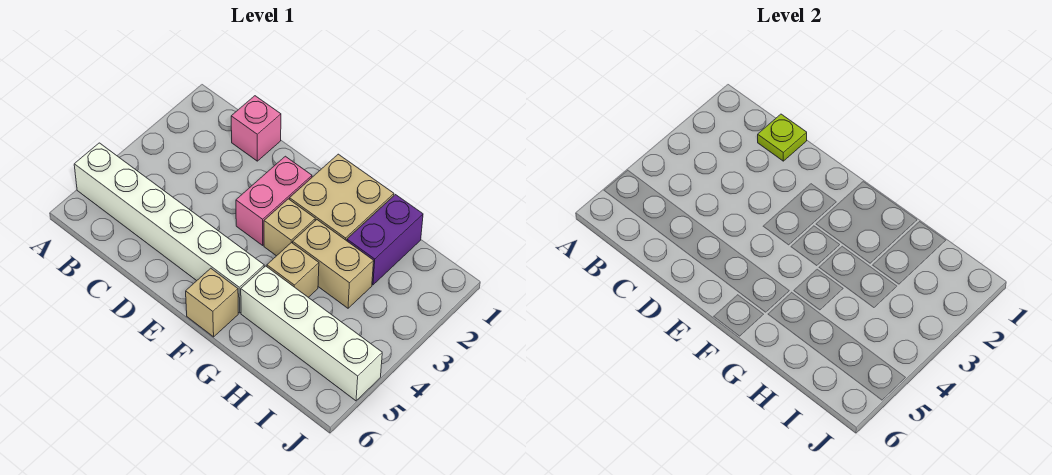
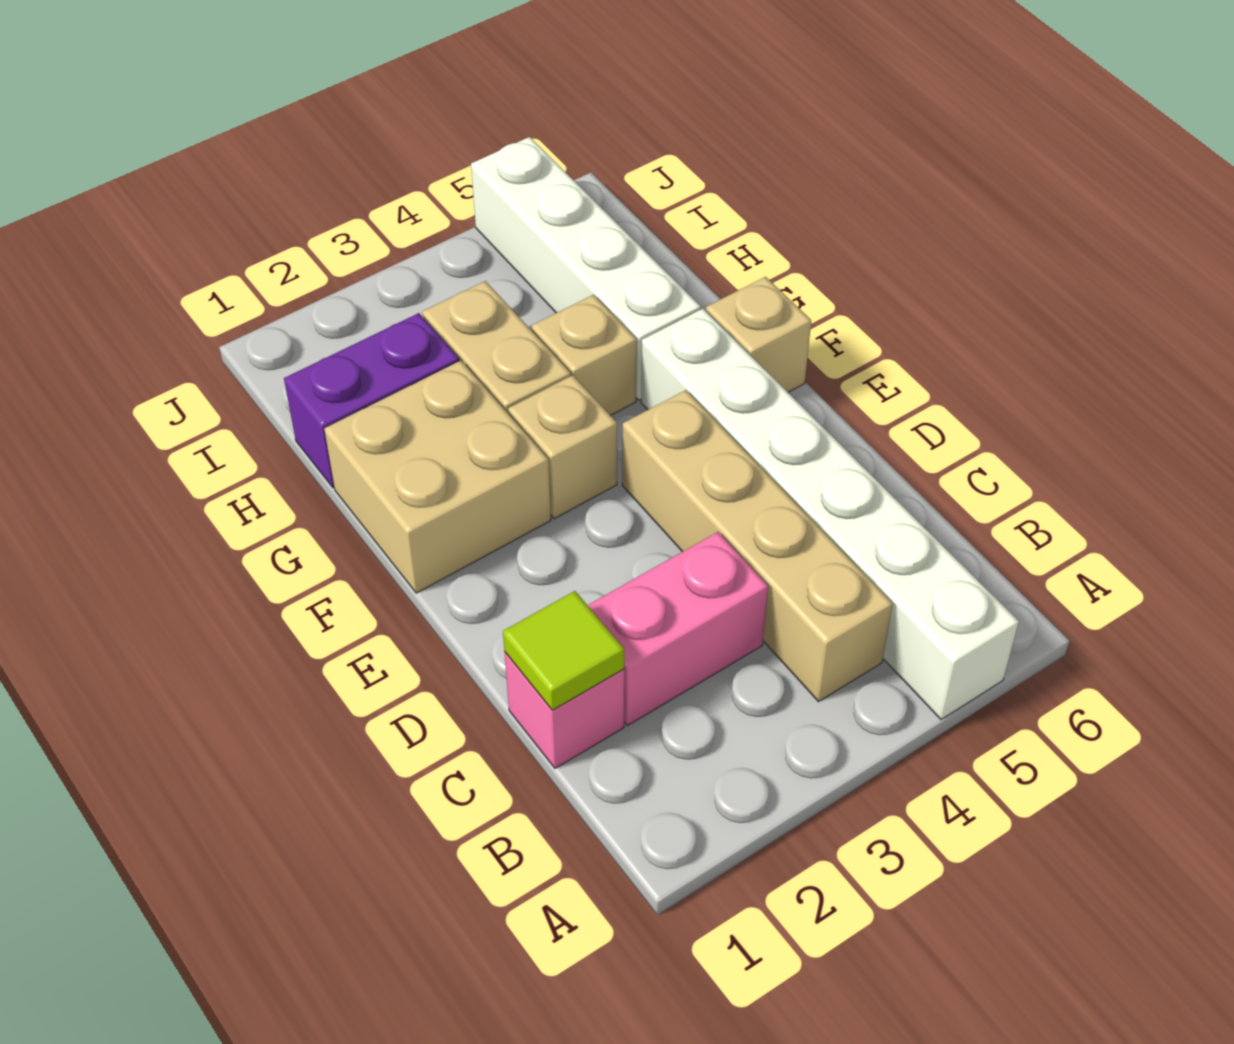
none -> tan brick B4:E4 level 1
lime plate C1 level 2 -> lime tile C1 level 2
pink brick E2:E3 level 1 -> pink brick C2:C3 level 1

